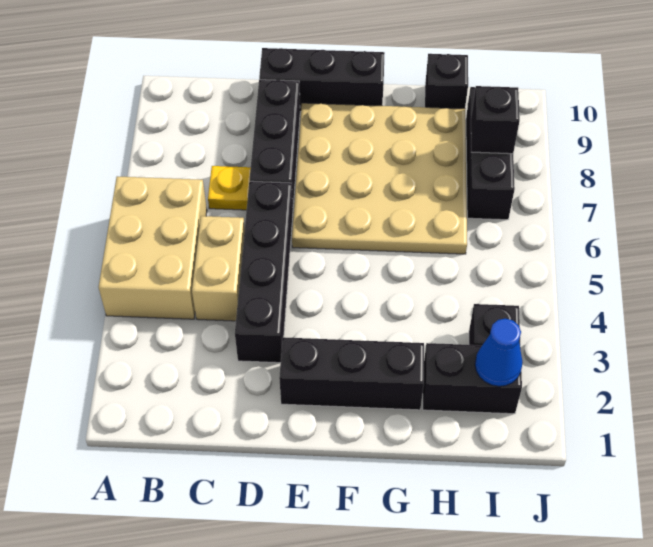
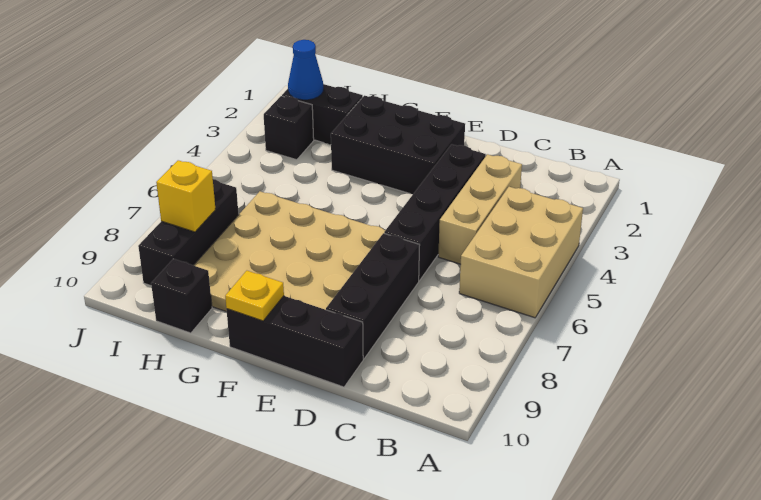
tan brick C4:C5 level 1 -> tan brick C3:C5 level 1
yellow plate C7 level 1 -> yellow plate F10 level 2
black brick E2:G2 level 1 -> black brick E2:G3 level 1
black brick I8 level 2 -> yellow brick I8 level 2

